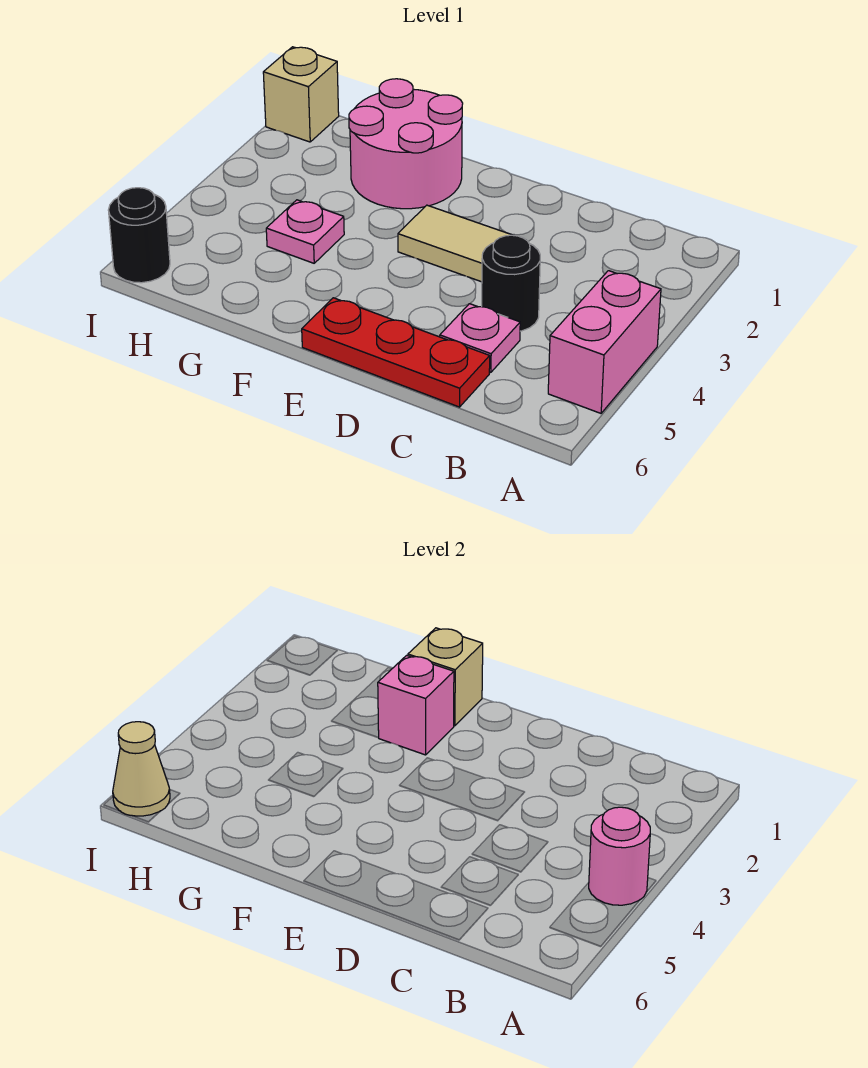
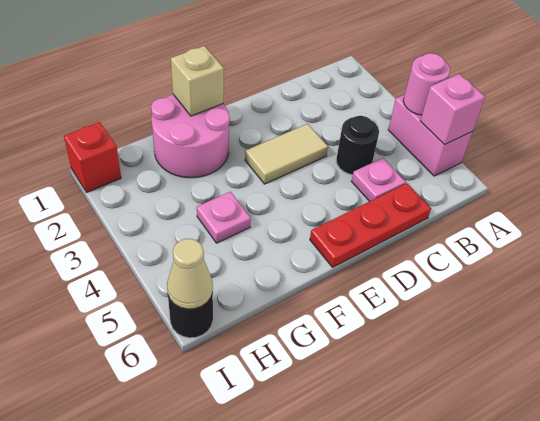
pink brick F2 level 2 -> pink brick A5 level 2
tan brick I1 level 1 -> red brick I1 level 1

